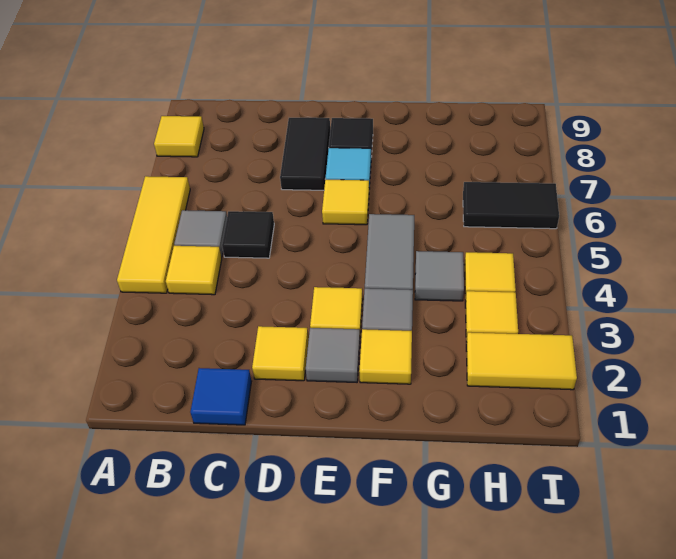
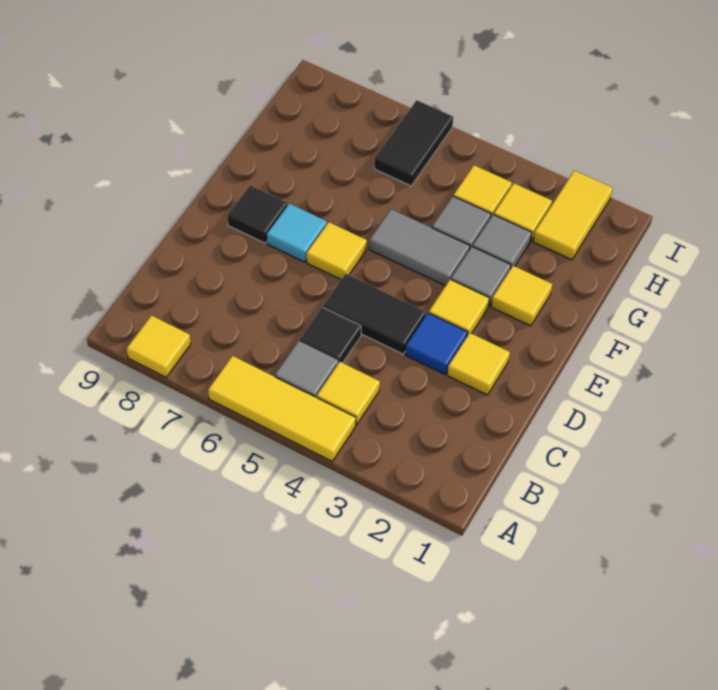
blue tile C1 level 1 -> blue tile D3 level 1
black tile D7:D8 level 1 -> black tile D4:D5 level 1
grey tile E2 level 1 -> grey tile G3 level 1

